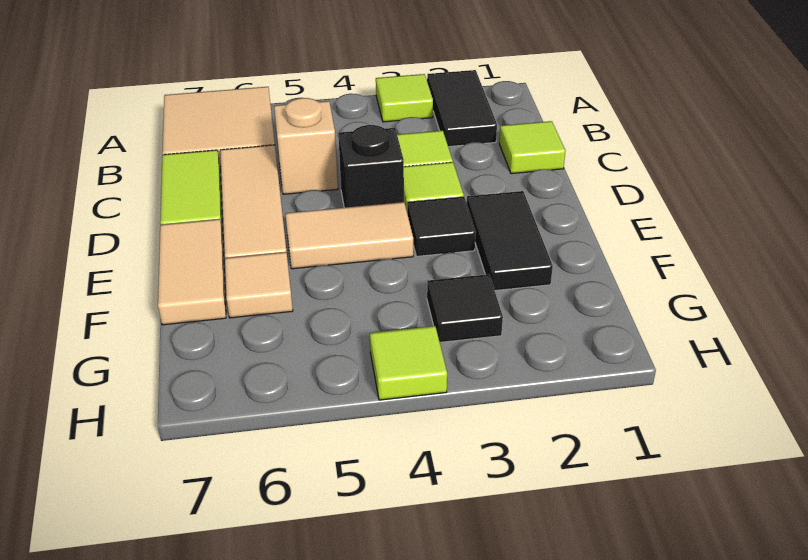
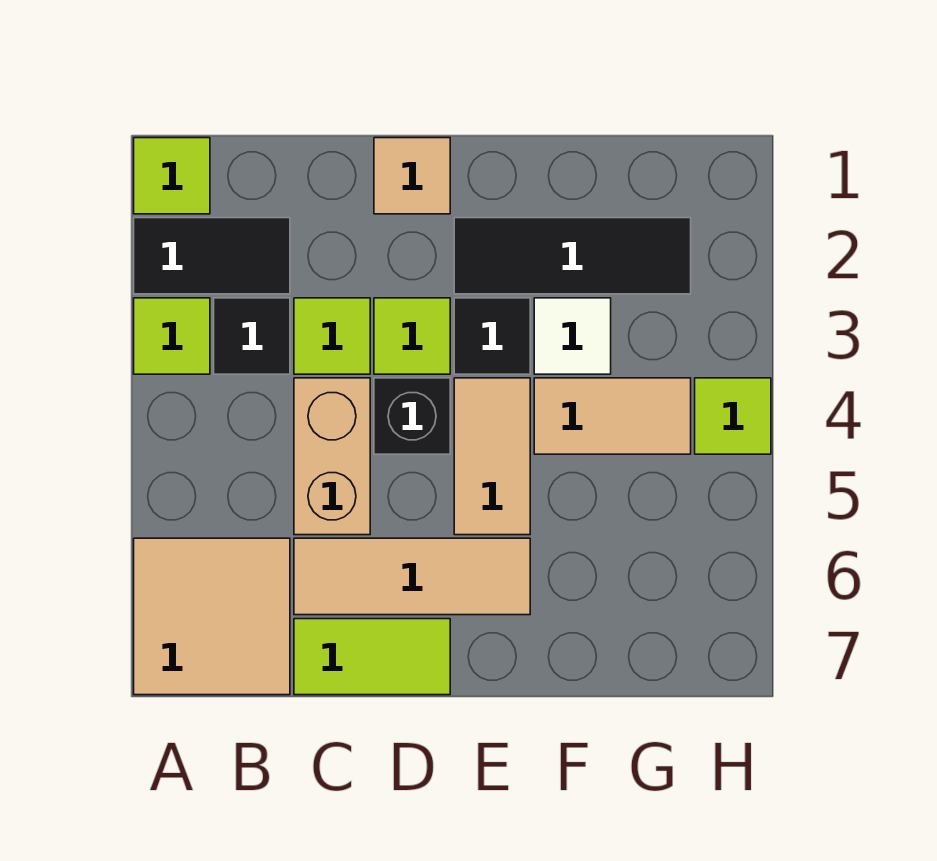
lime tile C1 level 1 -> lime tile A1 level 1
tan brick C5 level 1 -> tan brick C4:C5 level 1
black tile E2:F2 level 1 -> black tile E2:G2 level 1
tan tile E7:F7 level 1 -> tan tile F4:G4 level 1
none -> white tile F3 level 1
tan tile F6 level 1 -> tan tile D1 level 1
black tile G3 level 1 -> black tile B3 level 1

